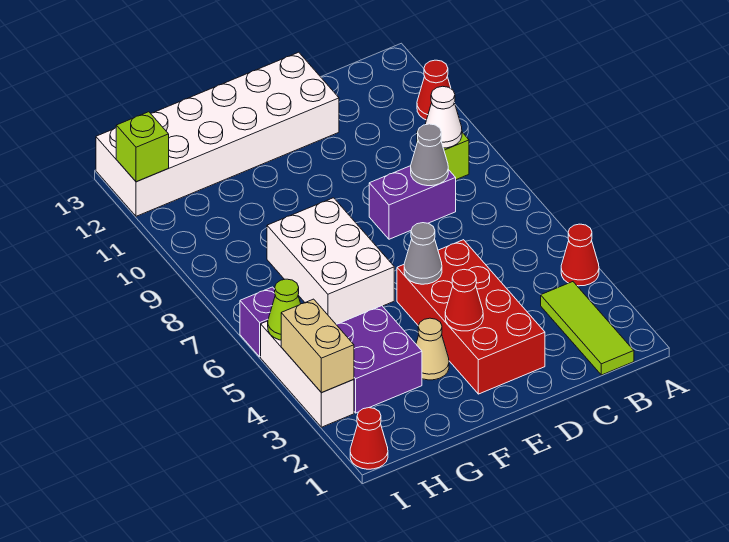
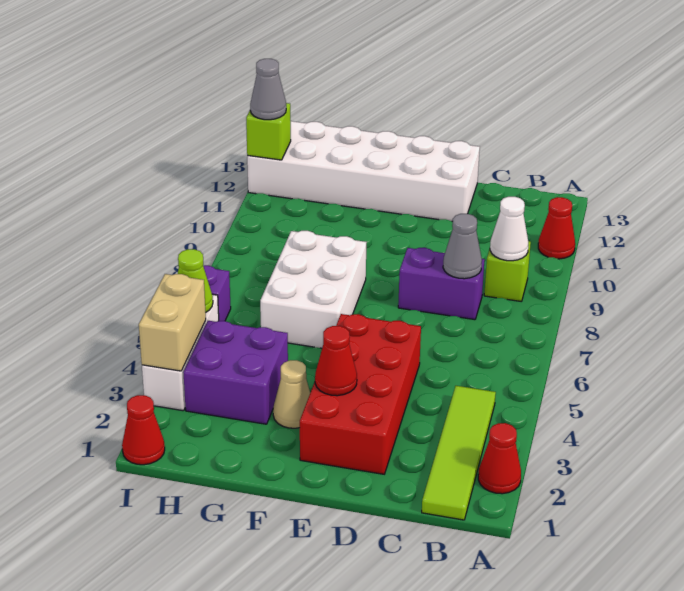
red cone A4 level 1 -> red cone A2 level 1
lime tile B1:B3 level 1 -> lime tile B1:B4 level 1
grey cone E5 level 2 -> grey cone I12 level 3

